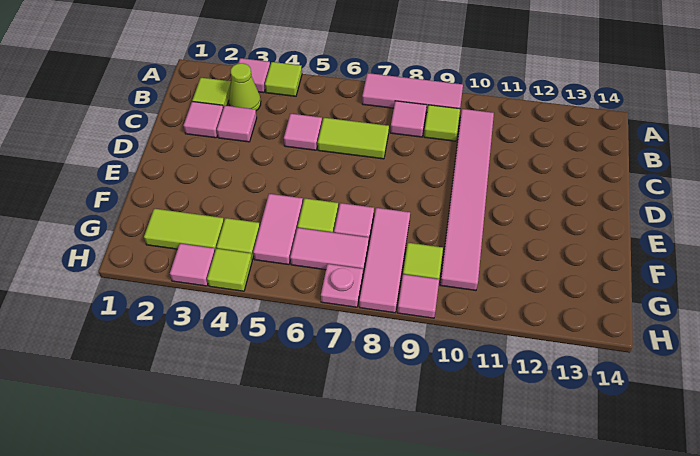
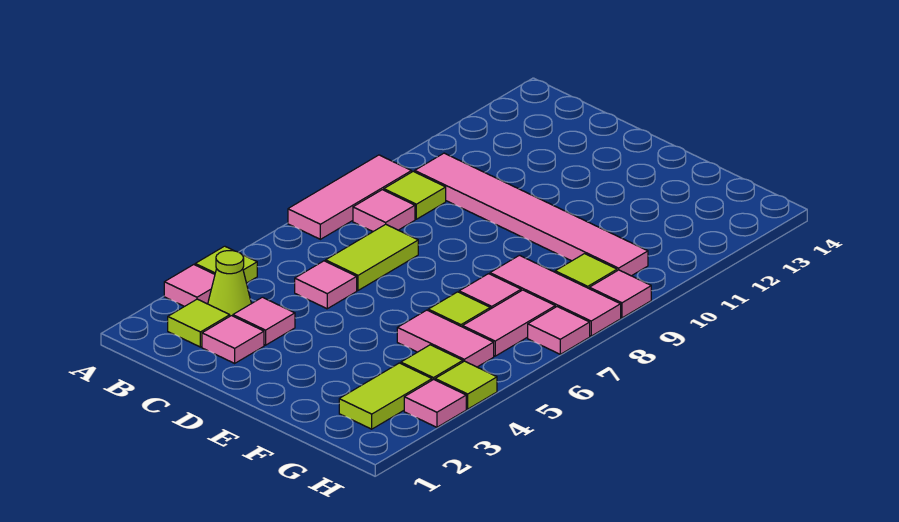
pink plate H7 level 1 -> pink tile H7 level 1

